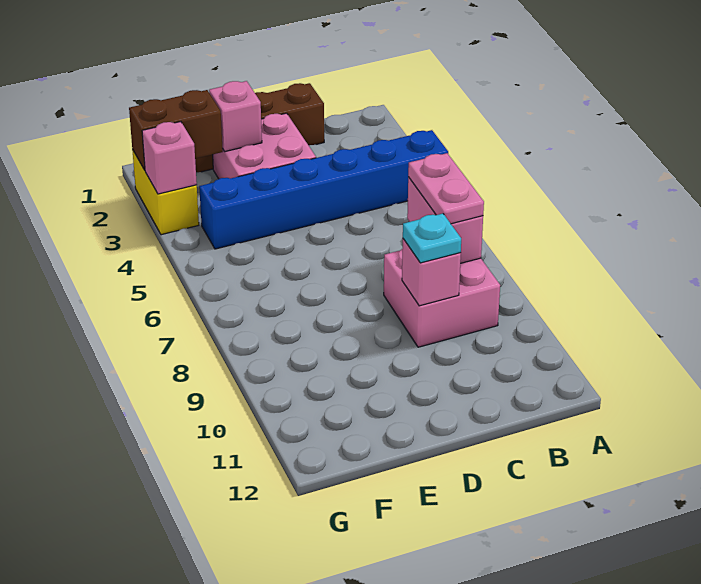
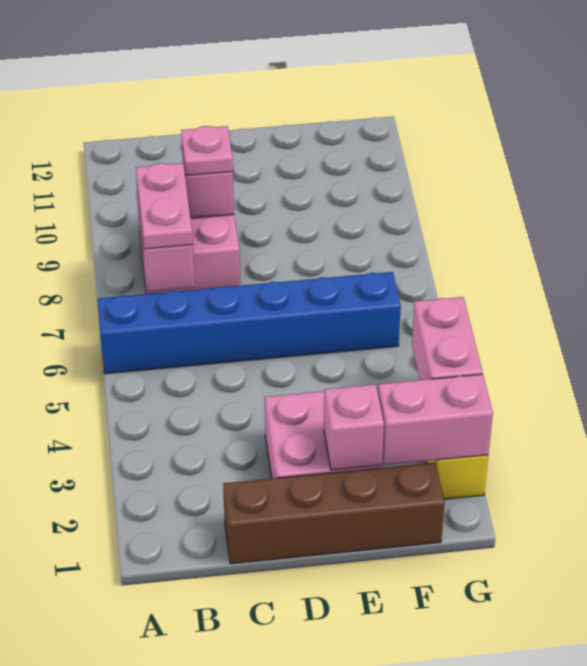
blue brick A4:F4 level 1 -> blue brick A6:F6 level 1
cyan plate C9 level 3 -> pink plate C9 level 3
brown brick F2:G2 level 2 -> pink brick F2:G2 level 2
pink brick G3 level 2 -> pink brick G3:G4 level 2

